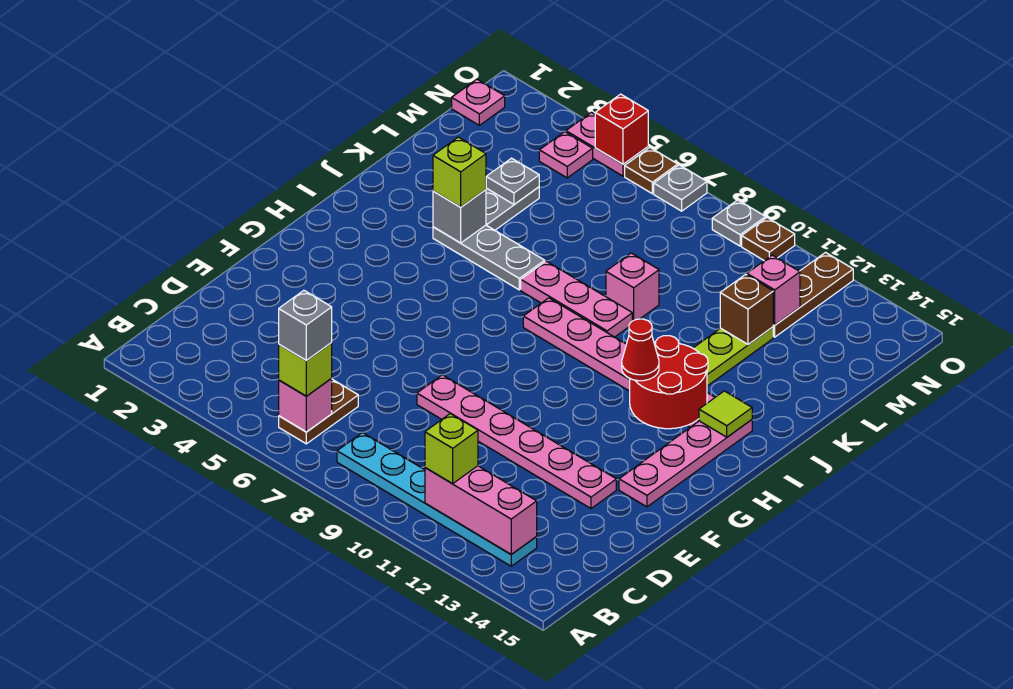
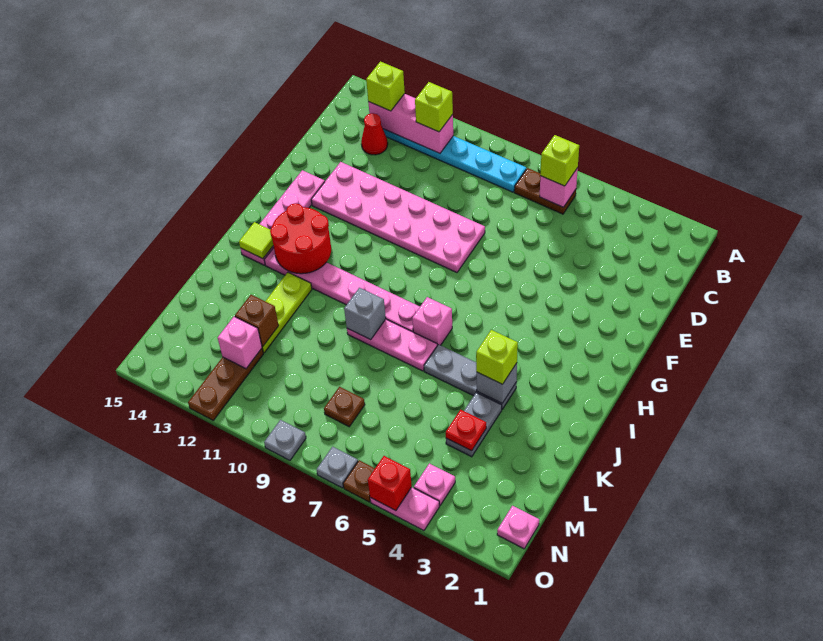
brown plate B6:C6 level 1 -> brown plate B6:B7 level 1
grey brick B6 level 4 -> grey brick J9 level 2
none -> lime brick B13 level 3
pink plate E8:E13 level 1 -> pink plate E8:F13 level 1
red cone H12 level 3 -> red cone C13 level 1
pink brick K9 level 1 -> pink brick I7 level 1
grey plate L4 level 2 -> red plate L4 level 2
brown plate O10 level 1 -> brown plate M8 level 1

